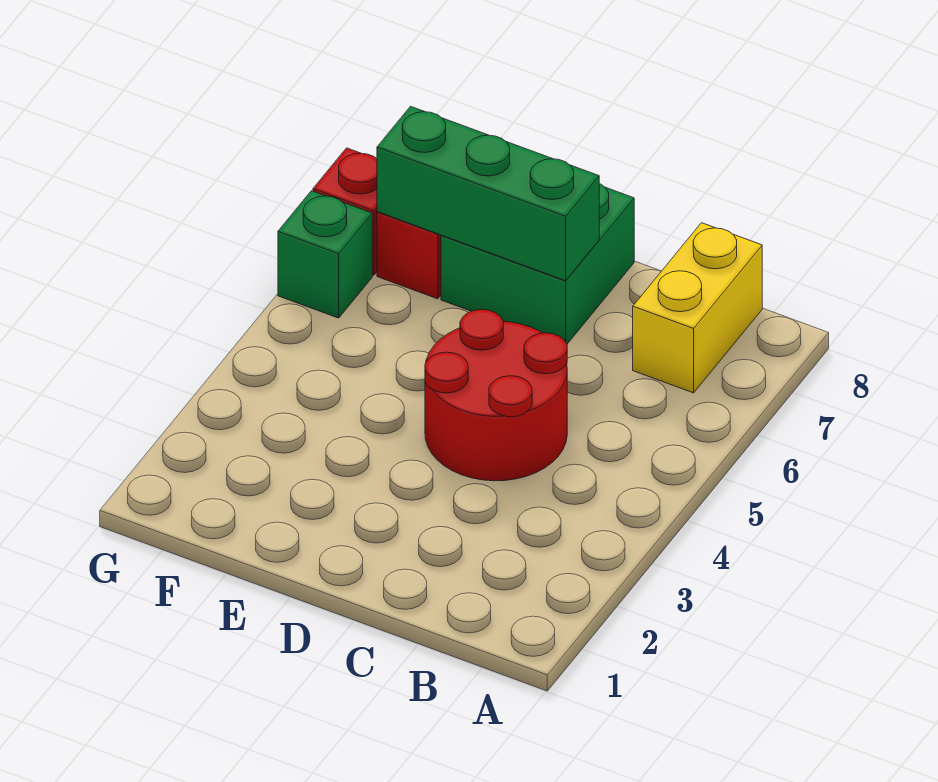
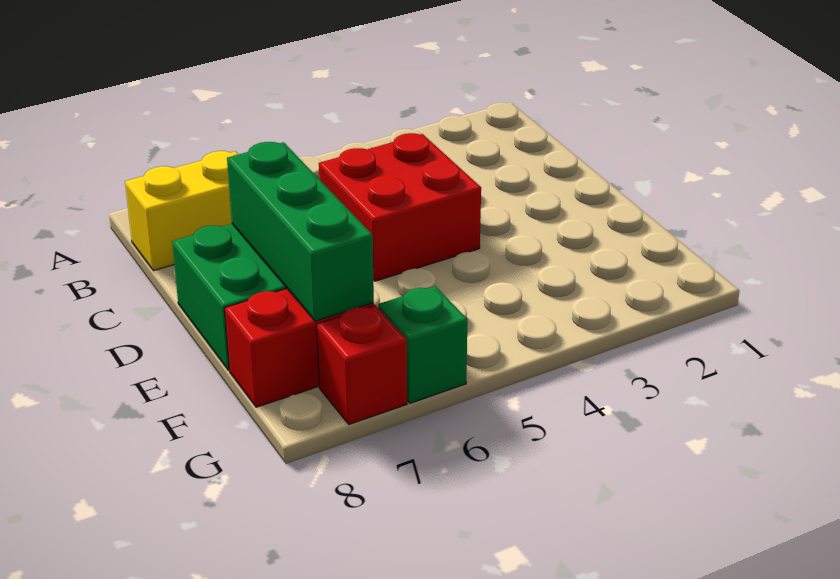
red round brick C4:D5 level 1 -> red brick C4:D5 level 1

